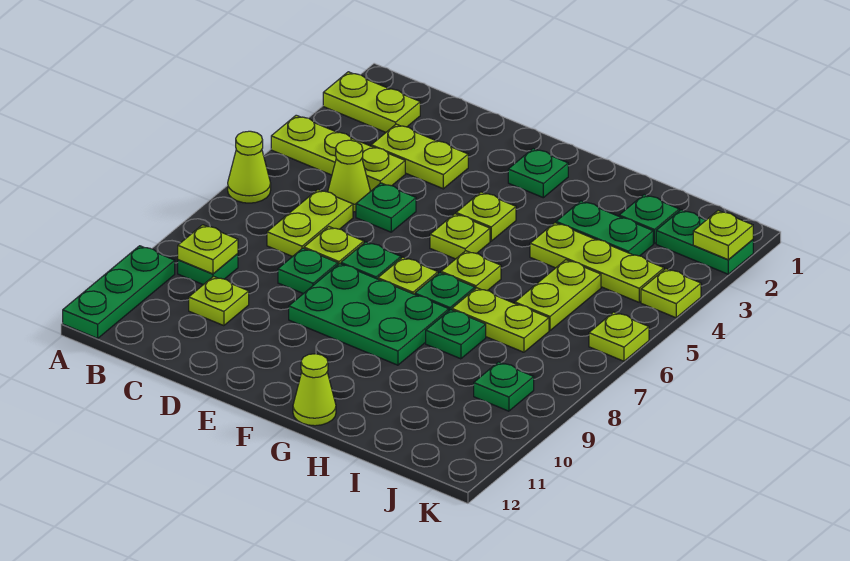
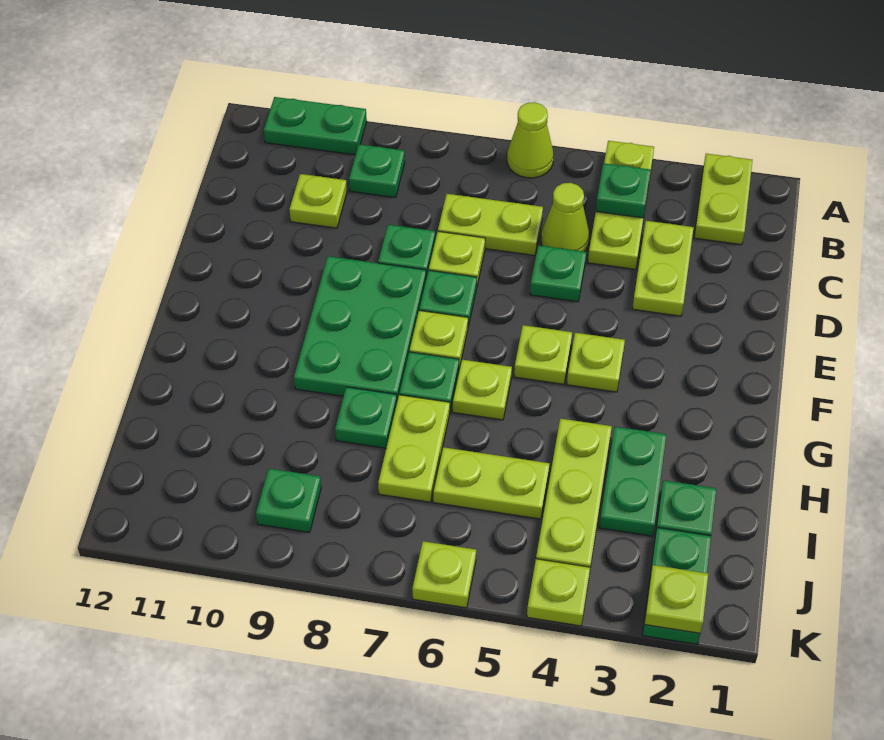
green plate A10:A12 level 1 -> green plate A10:A11 level 1
lime plate B9 level 2 -> none
green plate F2 level 1 -> green plate B4 level 2
lime cone G12 level 1 -> none

